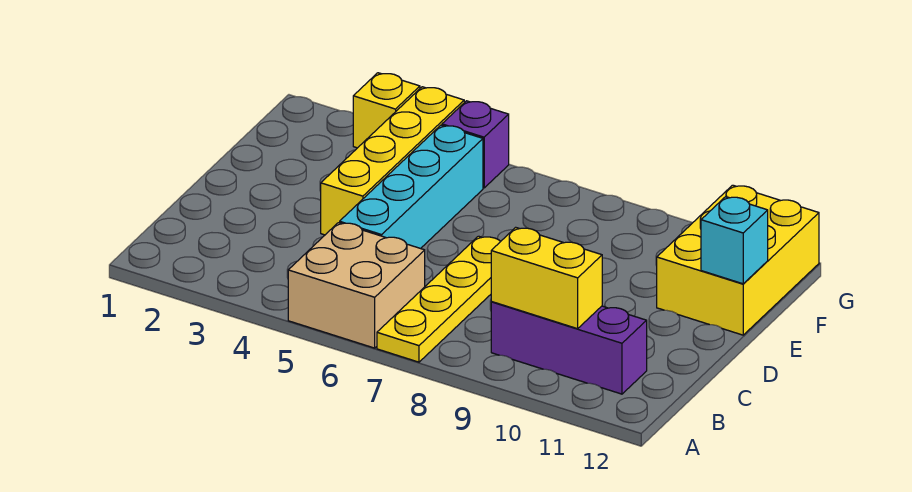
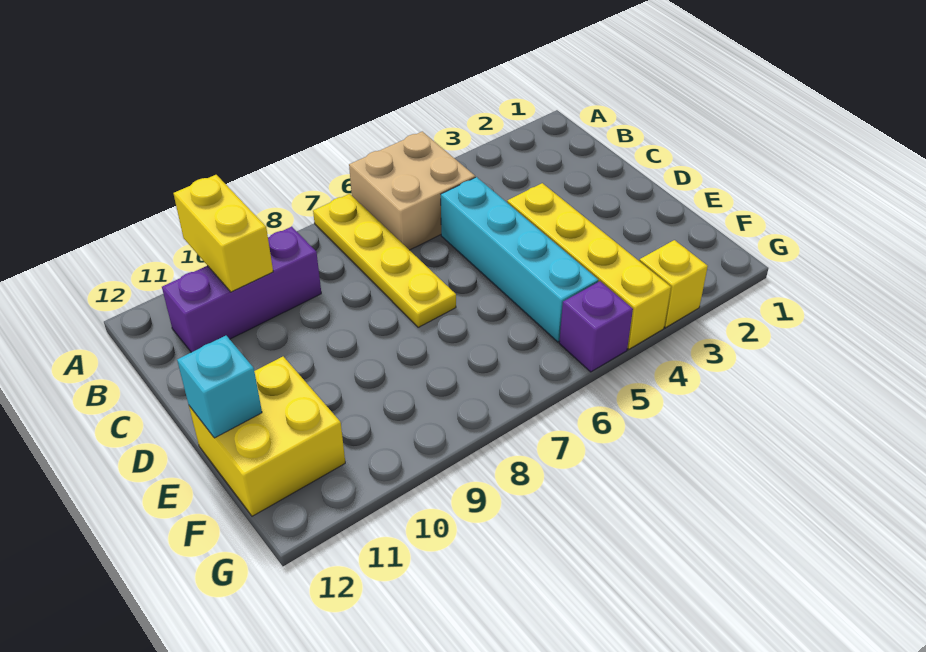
yellow brick B9:B10 level 2 -> yellow brick A10:B10 level 2
yellow brick E11:G12 level 1 -> yellow brick E11:F12 level 1

